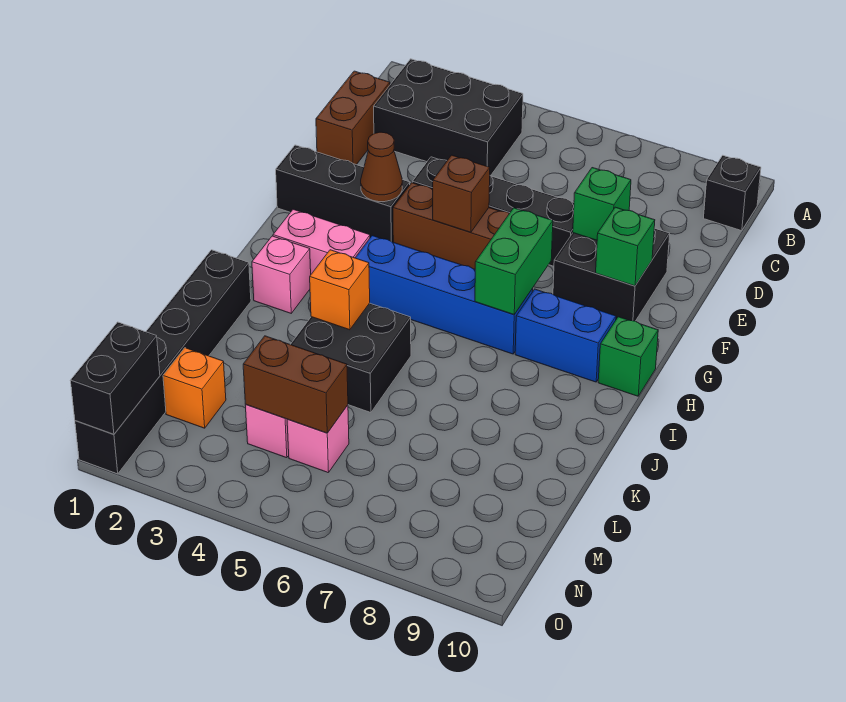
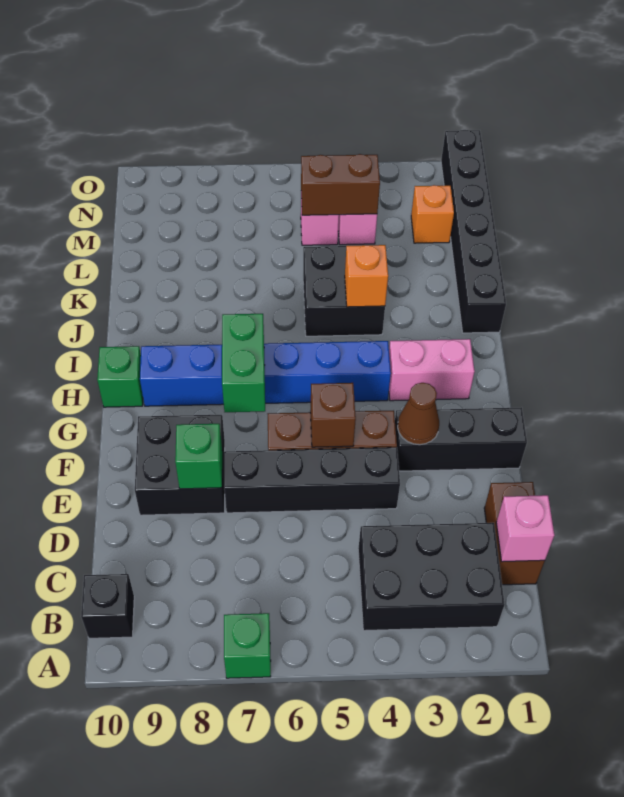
green brick F9 level 2 -> green brick A7 level 1
pink brick I2 level 1 -> pink brick C1 level 2
black brick N1:O1 level 2 -> none

